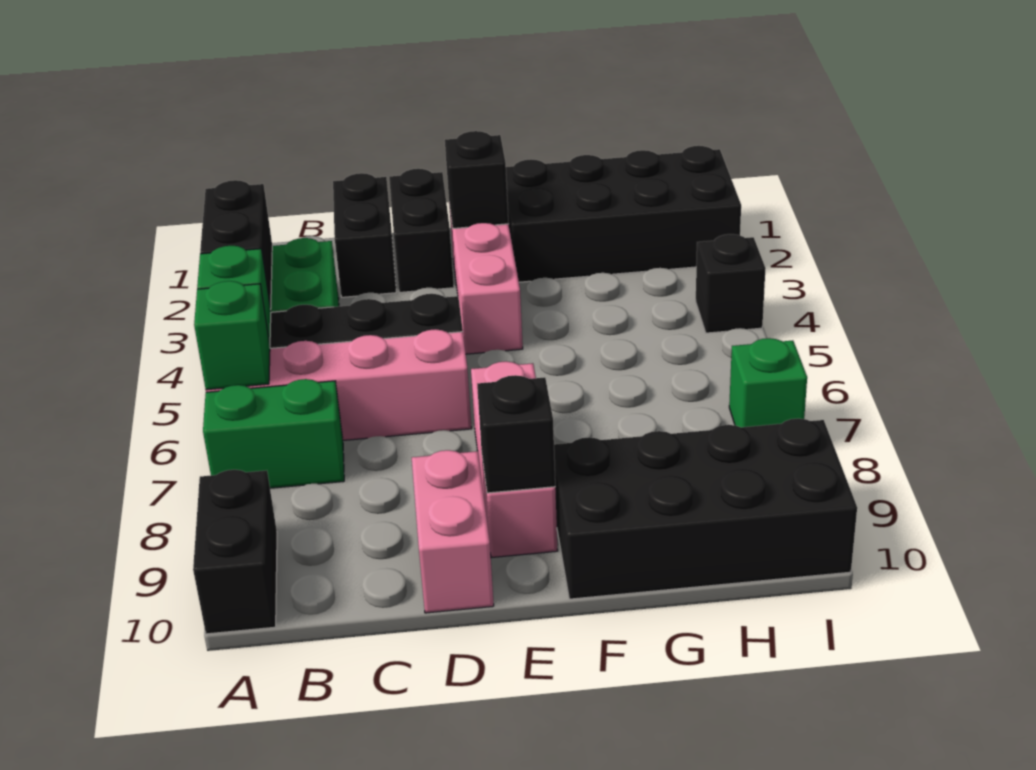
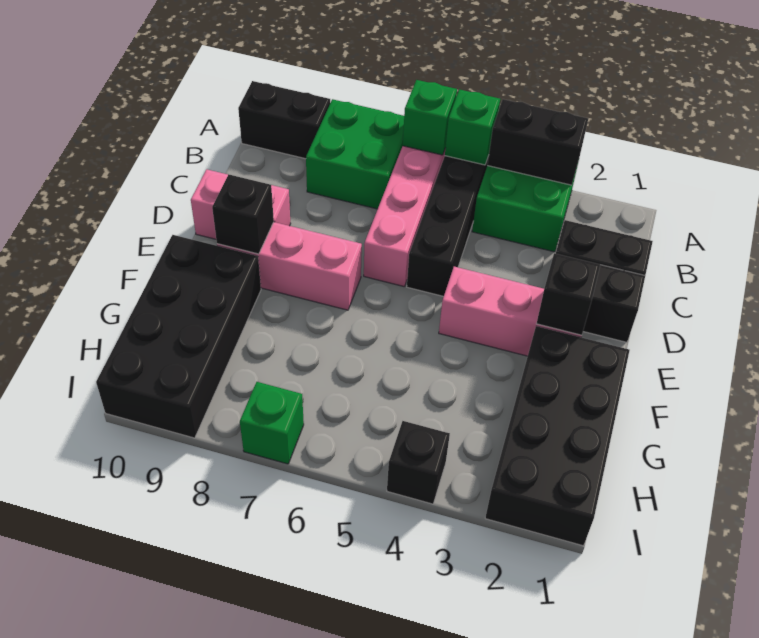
green brick A7:B7 level 1 -> green brick A7:B8 level 1

